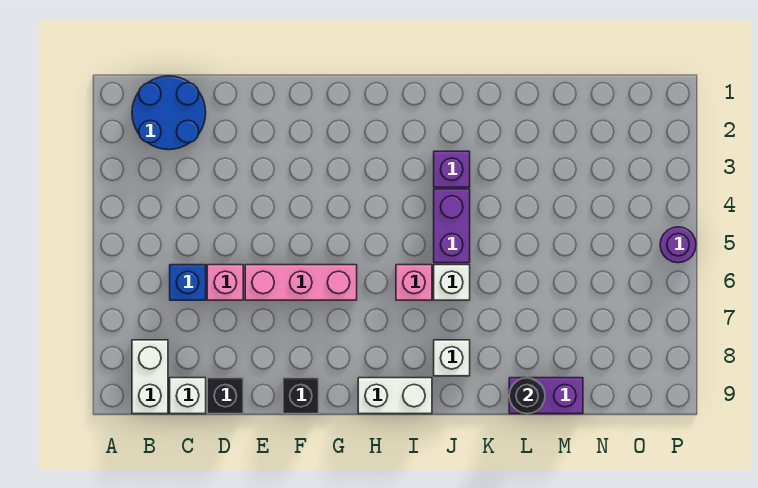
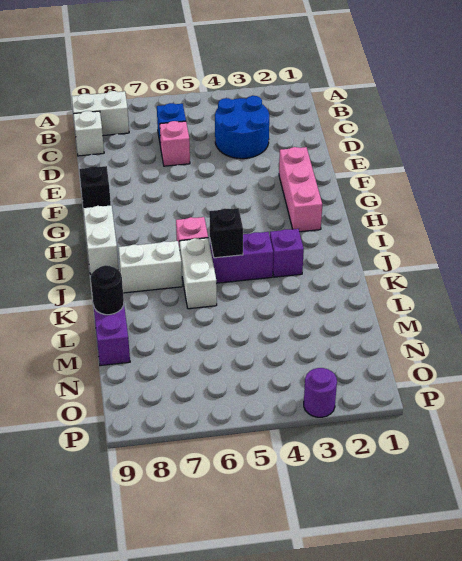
blue round brick B1:C2 level 1 -> blue round brick C3:D4 level 1
black brick D9 level 1 -> black brick J5 level 2
pink brick E6:G6 level 1 -> pink brick F2:H2 level 1
white brick J6 level 1 -> white brick J6:K6 level 1
white brick J8 level 1 -> white brick J7:J8 level 1
purple round brick P5 level 1 -> purple round brick P3 level 1

